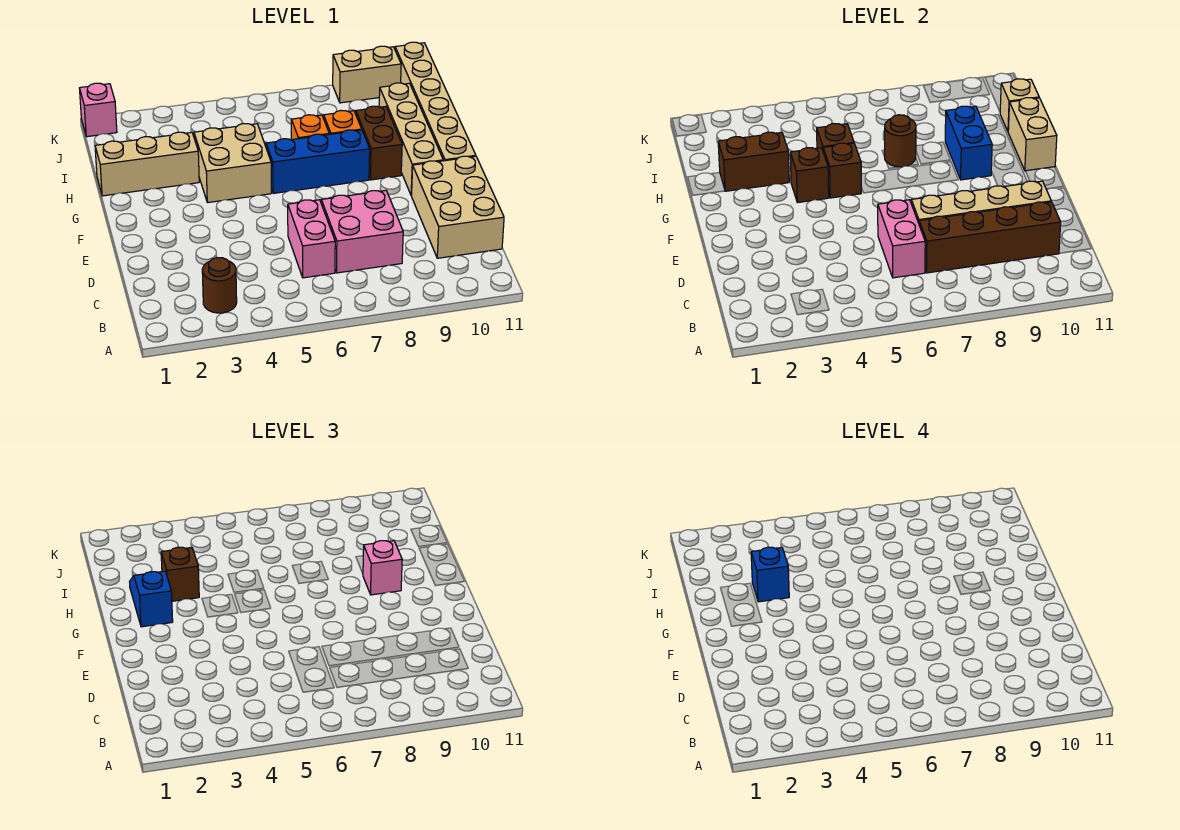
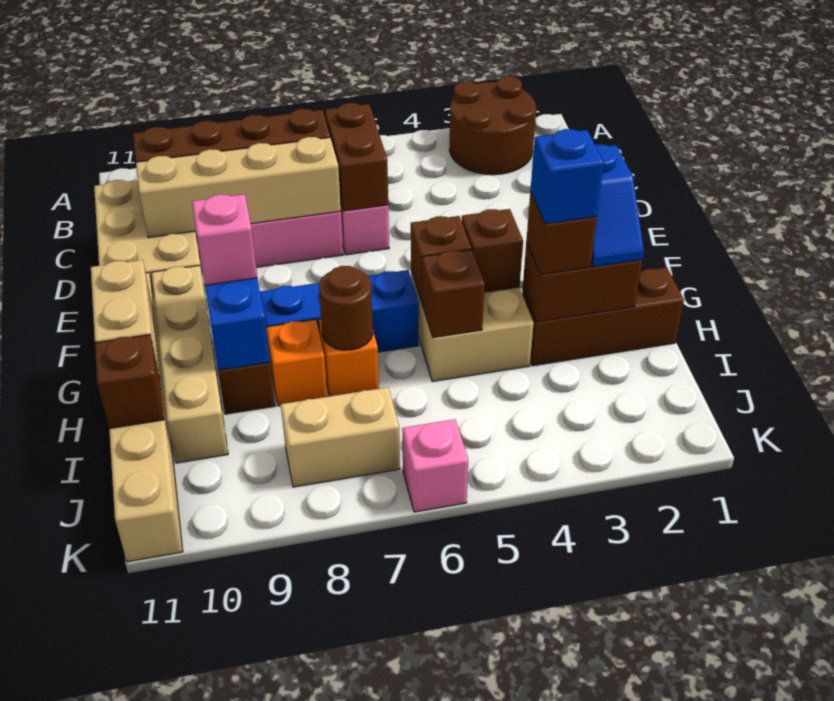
brown round brick B3 level 1 -> brown round brick A2:B3 level 1
pink brick C6:D6 level 2 -> brown brick C6:D6 level 2
tan brick H1:H3 level 1 -> brown brick H1:H3 level 1
tan brick I11 level 2 -> brown brick I11 level 2
pink brick K1 level 1 -> pink brick K6 level 1
tan brick K9:K10 level 1 -> tan brick J7:J8 level 1

